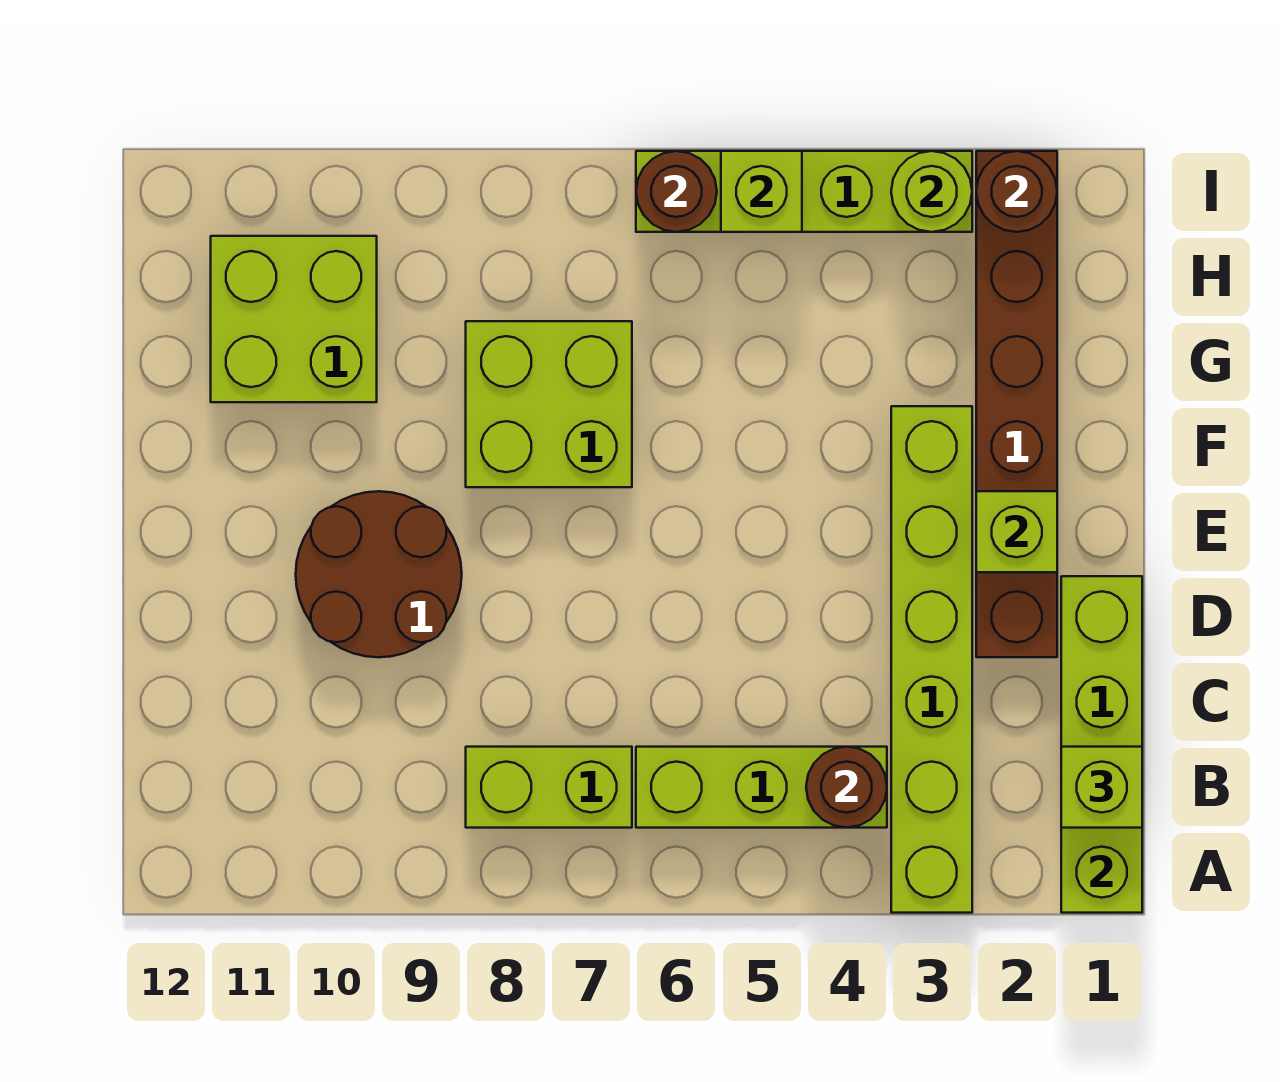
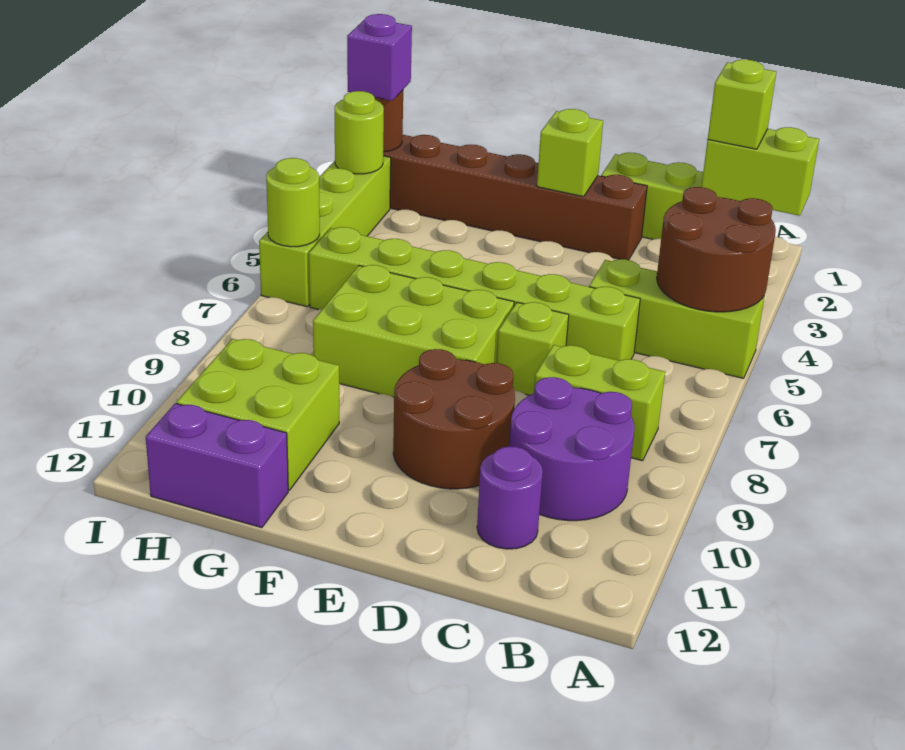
lime brick A3:F3 level 1 -> lime brick C6:H6 level 1
lime brick B4:B6 level 1 -> lime brick A5:C5 level 1
brown round brick B4 level 2 -> brown round brick A4:B5 level 2
lime brick B7:B8 level 1 -> lime brick B8:C8 level 1
none -> purple round brick B9:C10 level 1
none -> purple round brick C11 level 1
lime brick F7:G8 level 1 -> lime brick E7:G8 level 1
none -> purple brick G12:H12 level 1
none -> purple brick I2 level 3
lime brick I5 level 2 -> lime brick D7 level 1
brown round brick I6 level 2 -> lime round brick I6 level 2

